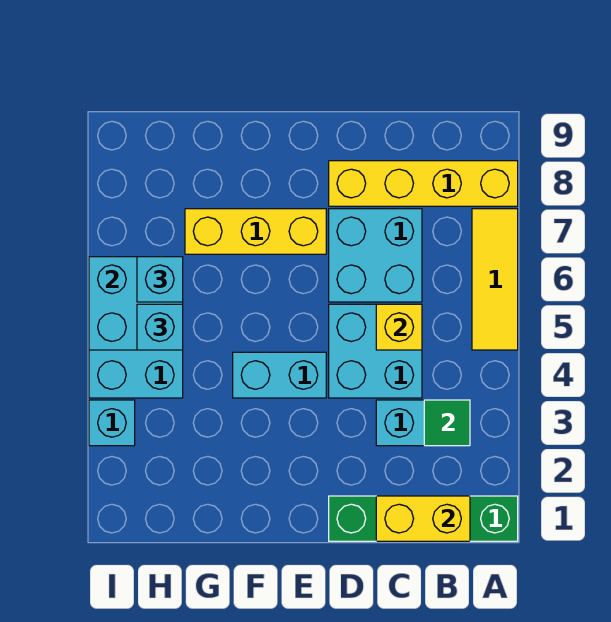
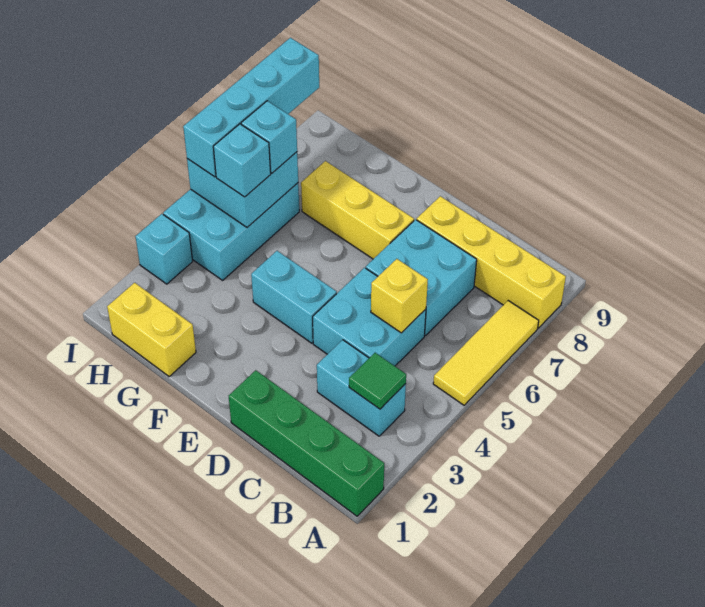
yellow brick B1:C1 level 2 -> yellow brick G1:H1 level 1
none -> cyan brick I5:I8 level 3

